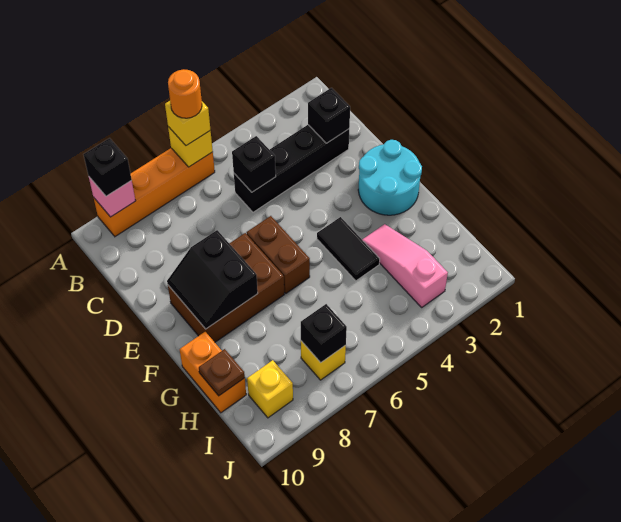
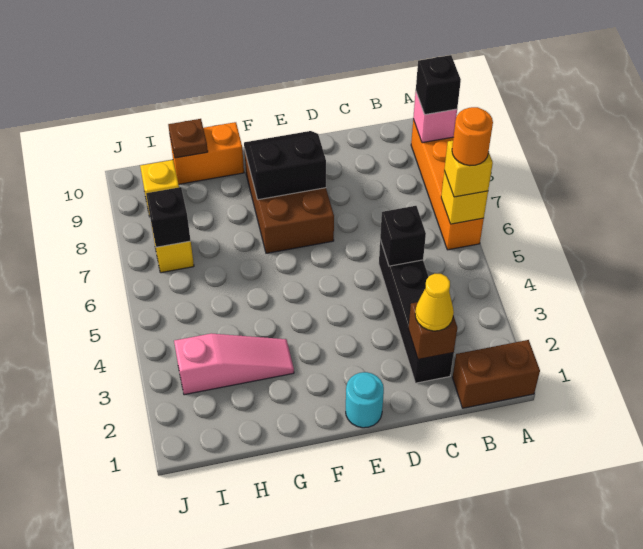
black brick C2 level 2 -> brown brick C2 level 2
none -> yellow cone C2 level 3
cyan round brick E1:F2 level 1 -> cyan round brick E1 level 1
brown brick E6:F6 level 1 -> brown brick A1:B1 level 1
black tile F4:G4 level 1 -> none

